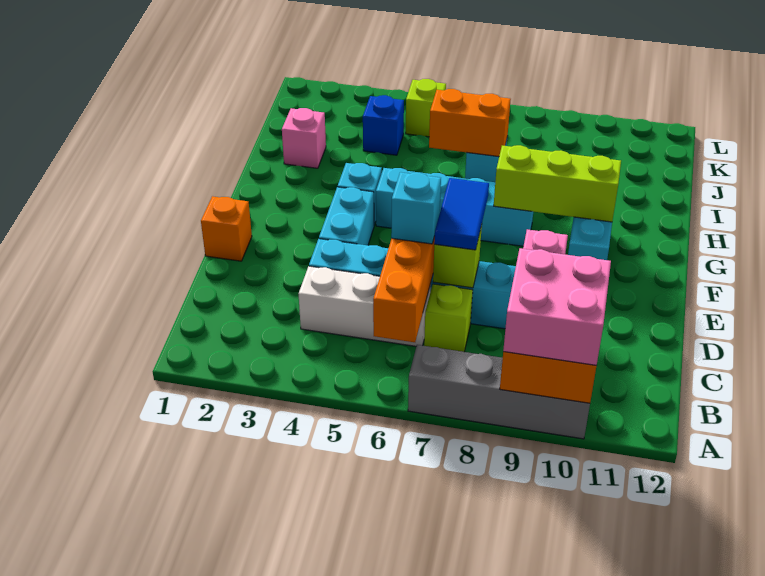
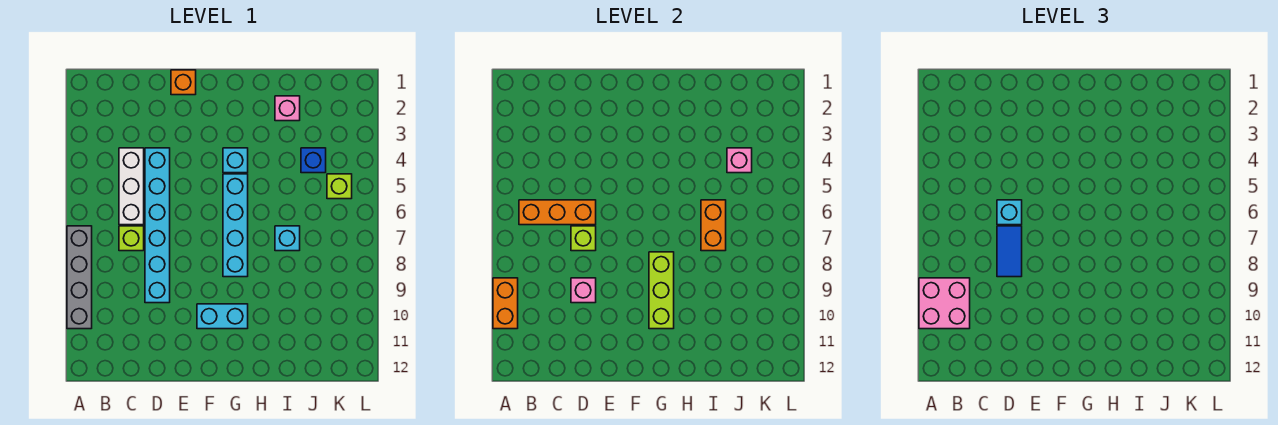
blue tile D7:E7 level 3 -> blue tile D7:D8 level 3
cyan brick E4:F4 level 1 -> none
none -> pink brick J4 level 2

